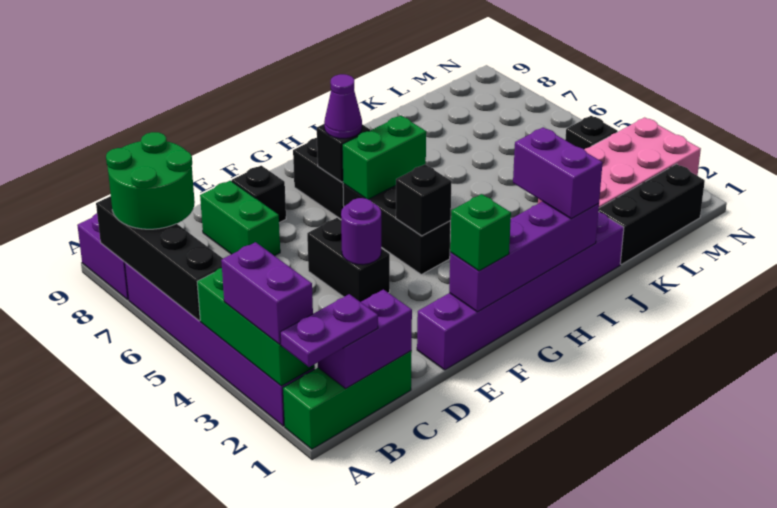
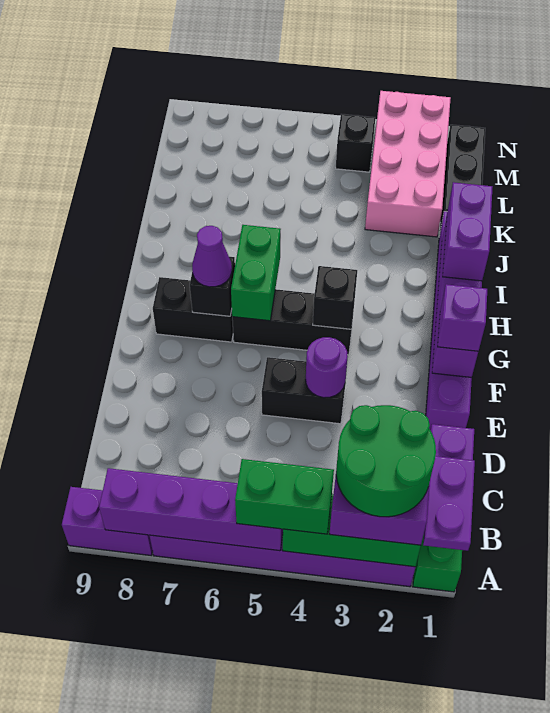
black brick A5:A8 level 2 -> purple brick A5:A8 level 2
green round brick A7:B8 level 3 -> green round brick A2:B3 level 4
green brick D7:D8 level 1 -> green brick A4:A5 level 3
black brick E8 level 1 -> none
green brick F1 level 3 -> purple brick F1 level 3
purple brick I1:I2 level 3 -> purple brick H1:I1 level 3

